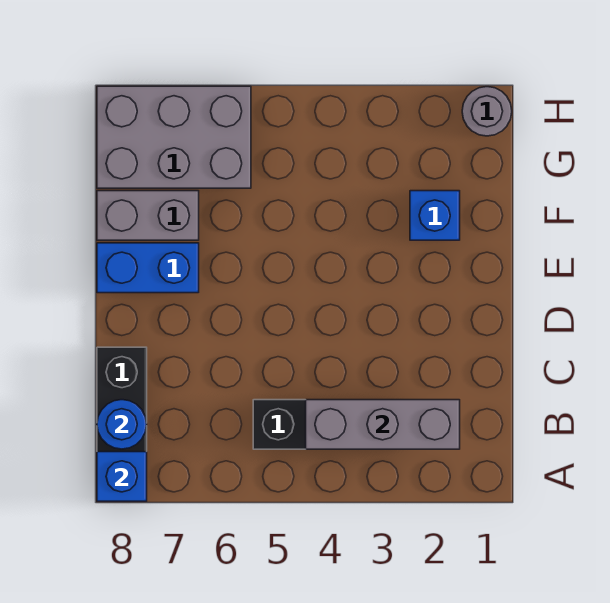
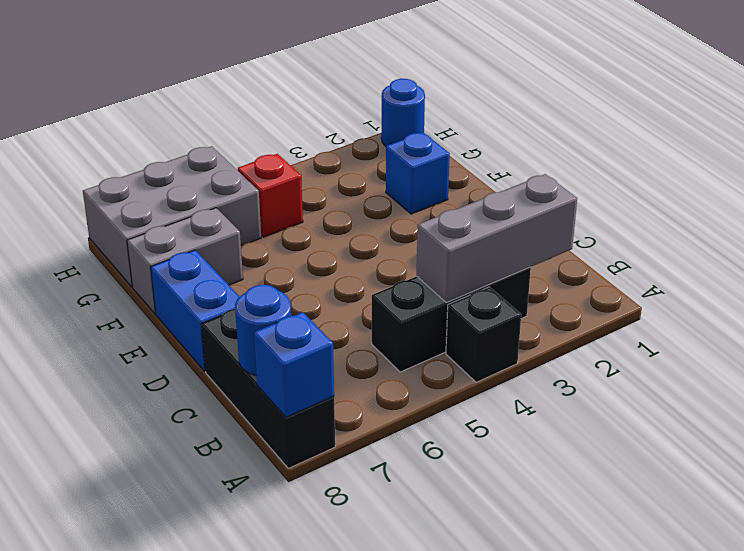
none -> black brick A4 level 1
blue brick E7:E8 level 1 -> blue brick D8:E8 level 1
none -> red brick G5 level 1
grey round brick H1 level 1 -> blue round brick H1 level 1

